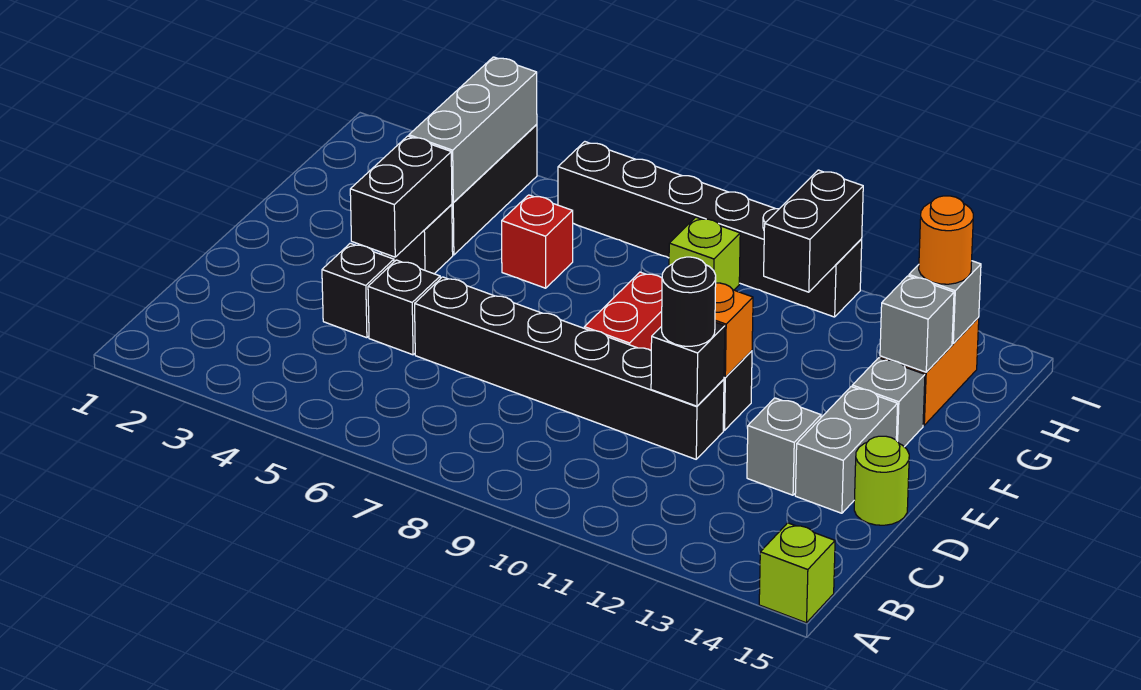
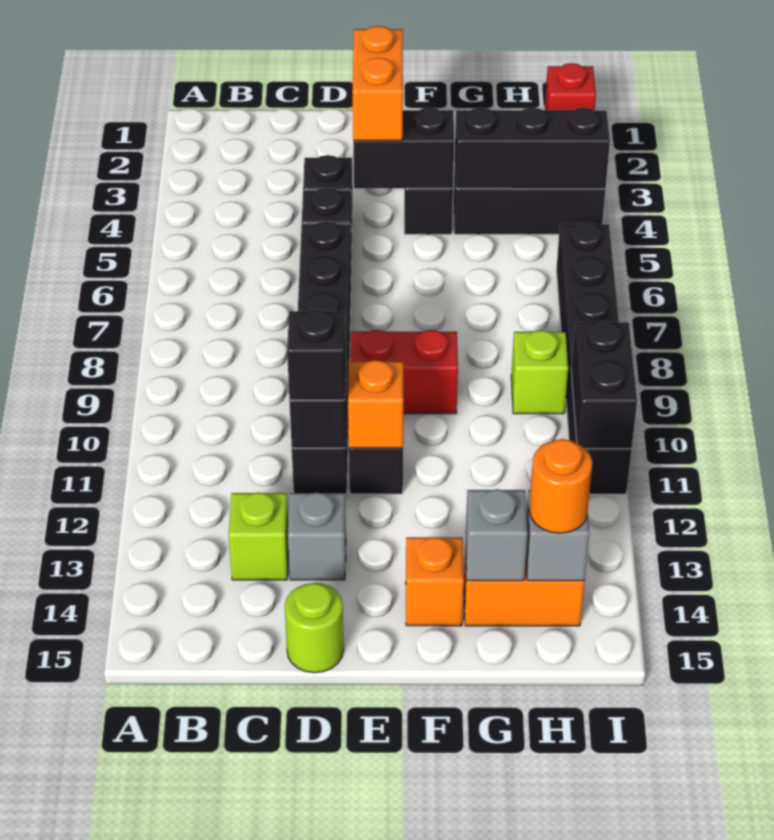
lime brick A15 level 1 -> lime brick C13 level 1
black round brick D11 level 3 -> black brick D11 level 3
grey brick D14:E14 level 1 -> none
none -> orange brick E3:E4 level 3
grey brick F14 level 1 -> orange brick F14 level 1
grey brick G4:I4 level 2 -> black brick G4:I4 level 2
red brick G6 level 1 -> red brick I1 level 1
black brick H11:I11 level 2 -> black brick I10:I11 level 2

